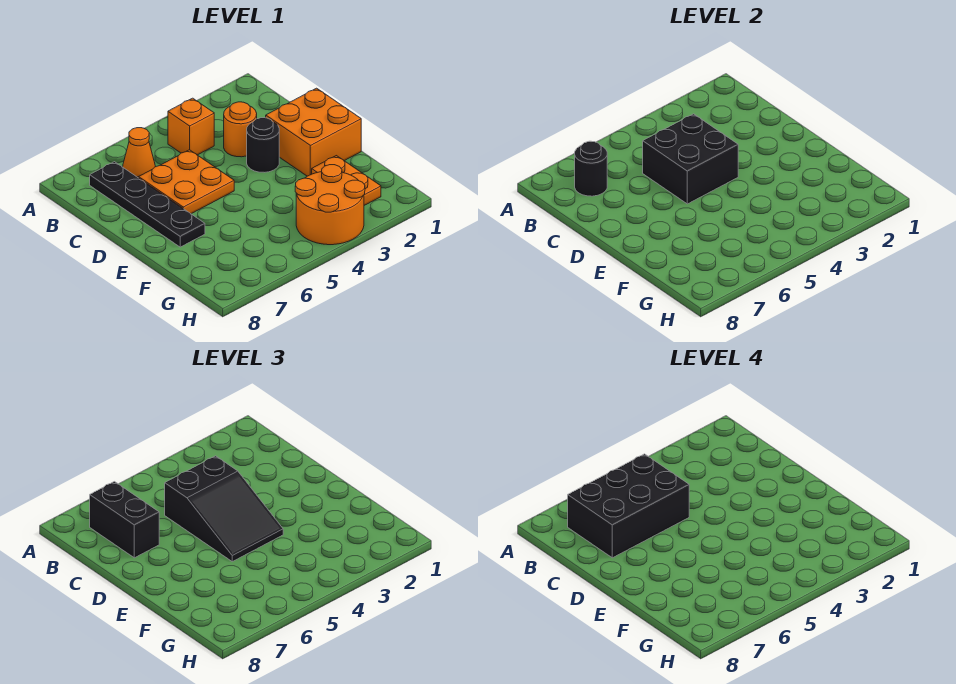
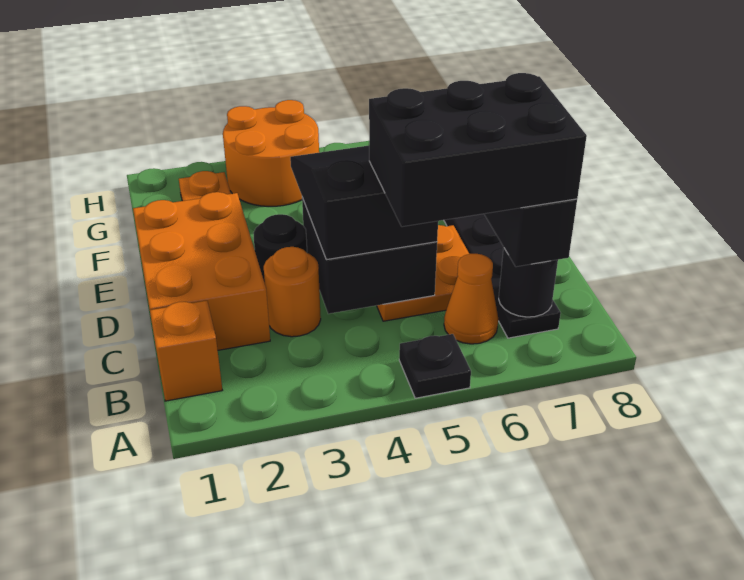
none -> black plate A5 level 1
orange brick B4 level 1 -> orange brick B1 level 1
orange brick D1:E2 level 1 -> orange brick C1:E2 level 1

